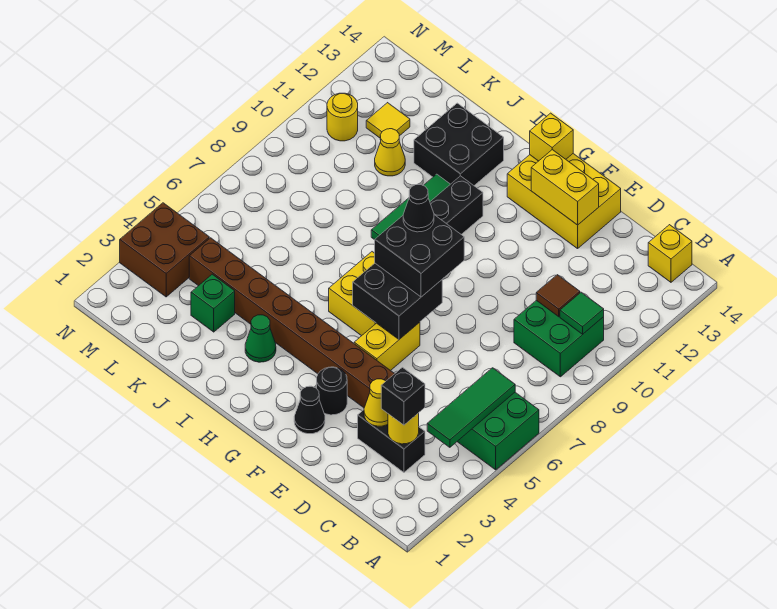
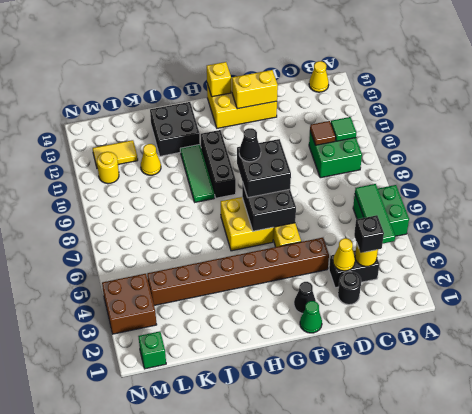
yellow brick B14 level 1 -> yellow cone B14 level 1
black round brick F3 level 1 -> black round brick D2 level 1
green cone I3 level 1 -> green cone F1 level 1
green brick K3 level 1 -> green brick M1 level 1
yellow tile L12 level 1 -> yellow tile L12:M12 level 1

